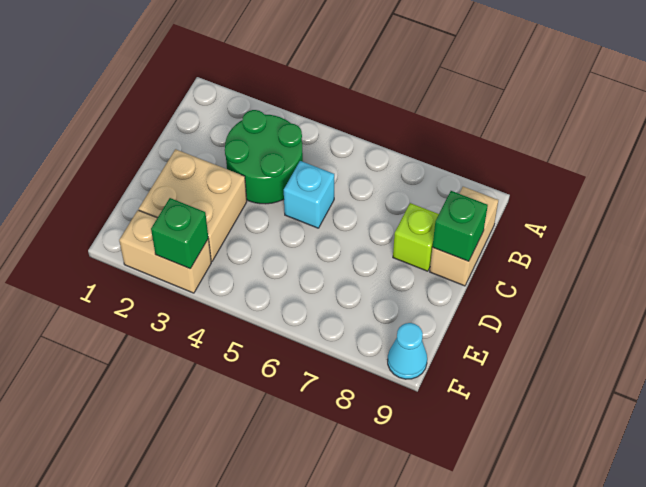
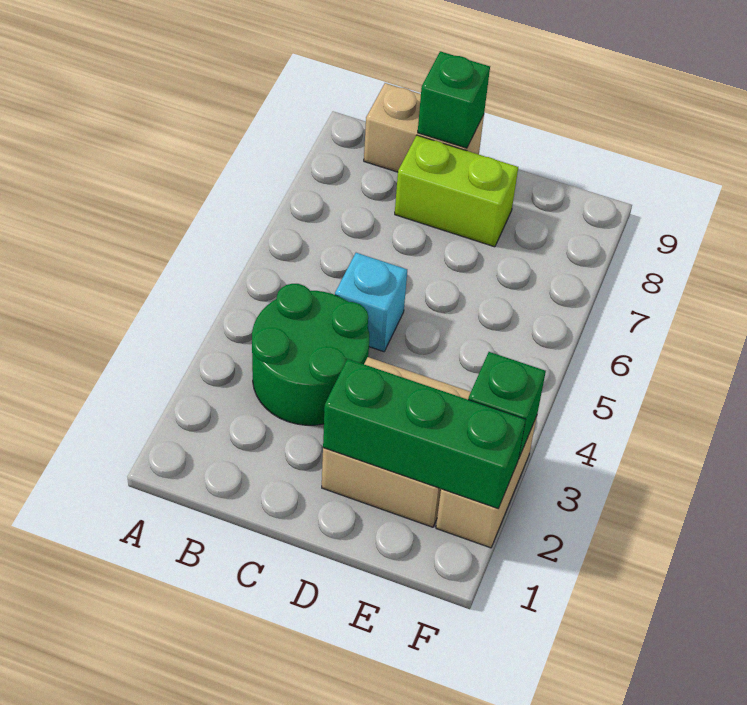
lime brick C8 level 1 -> lime brick C8:D8 level 1
none -> green brick D2:F2 level 2
cyan cone F9 level 1 -> none

